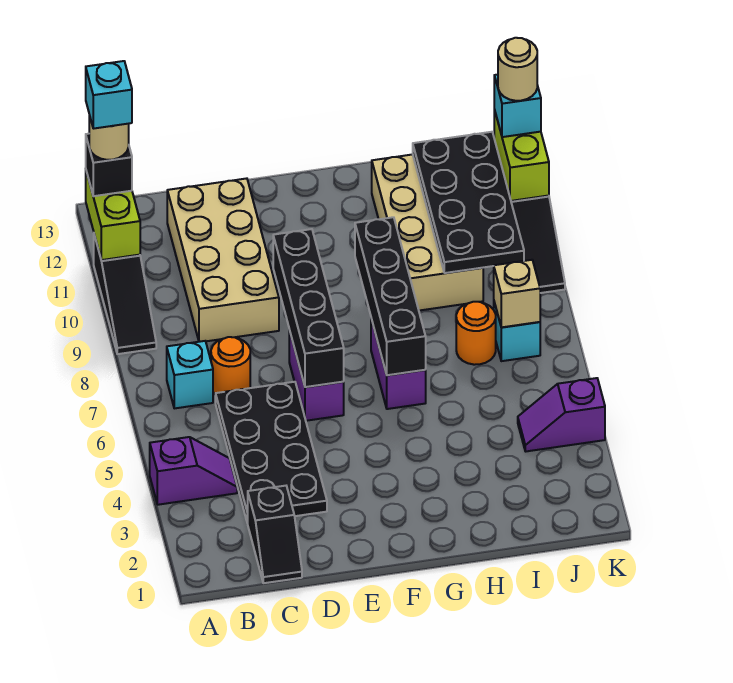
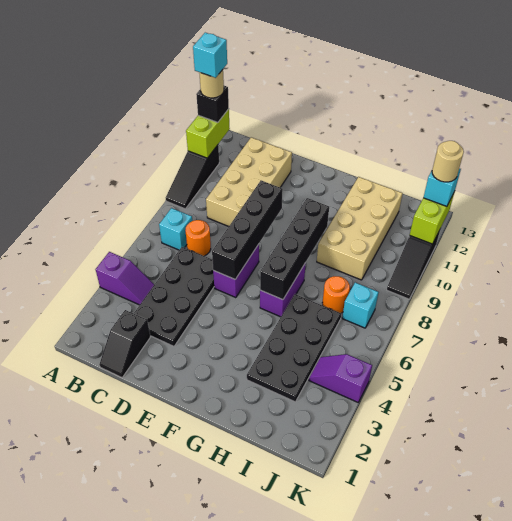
black plate I9:J12 level 2 -> black plate H3:I6 level 1
tan brick J7 level 2 -> none

